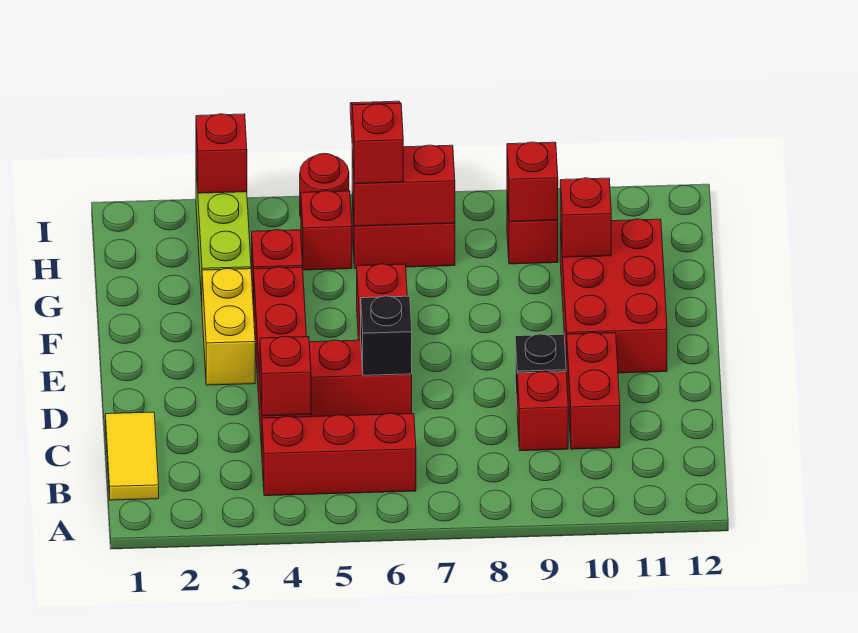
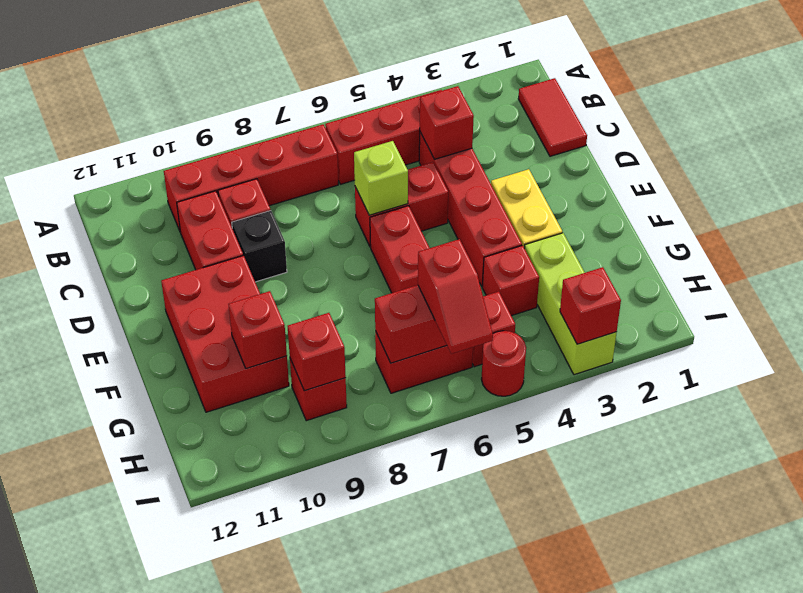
yellow tile B1:C1 level 1 -> red tile B1:C1 level 1
none -> red brick B7:B10 level 1
black brick D6 level 2 -> lime brick D6 level 2

